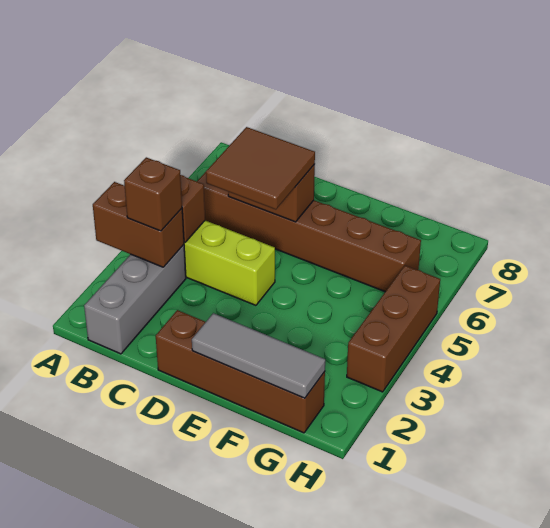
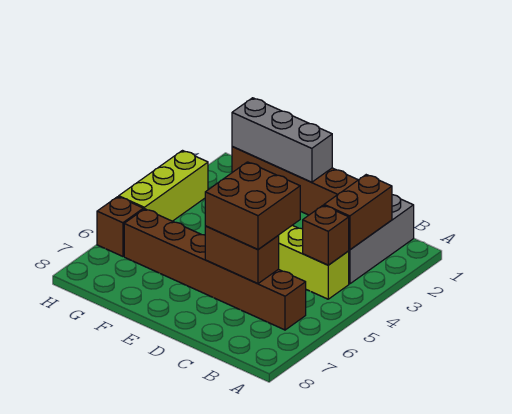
brown brick A3:B3 level 2 -> brown brick B2:B3 level 2
brown brick B3 level 3 -> brown brick H6 level 1
brown tile C5:D6 level 3 -> brown brick C5:D6 level 3
grey tile E1:G1 level 2 -> grey brick E1:G1 level 2
brown brick H3:H5 level 1 -> lime brick H3:H5 level 1

